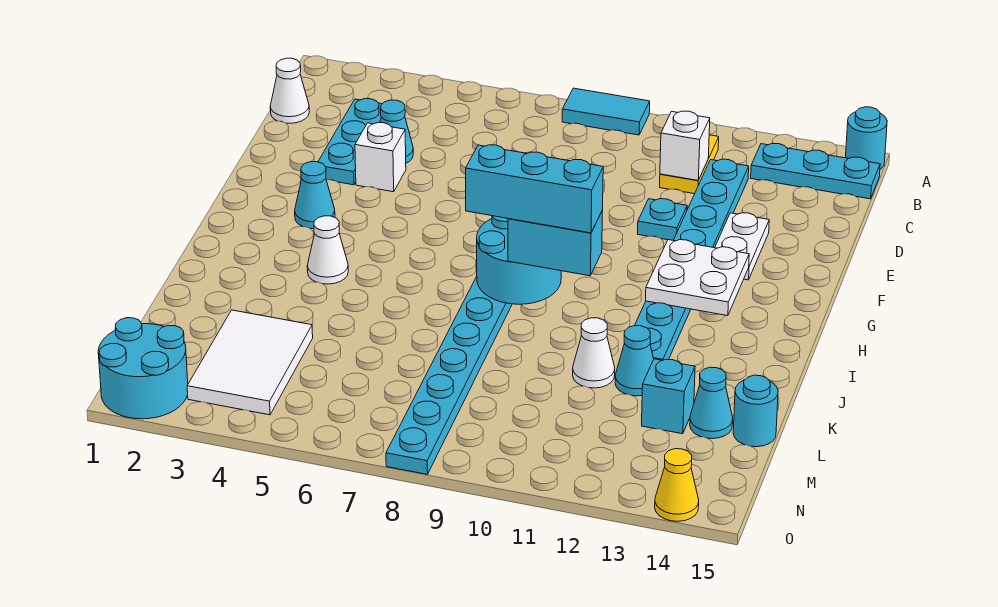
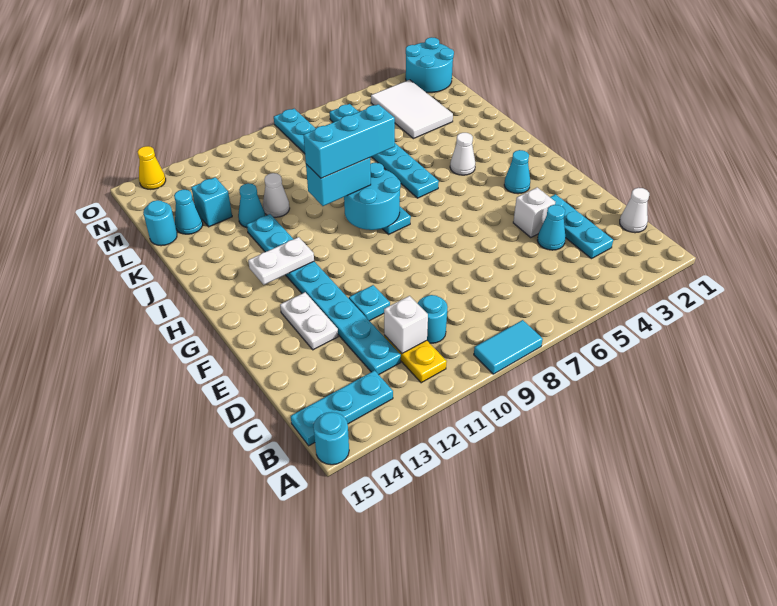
none -> cyan round brick C10 level 1
white plate G12:H13 level 2 -> white plate H12:H13 level 2
none -> cyan plate I6:N6 level 1

